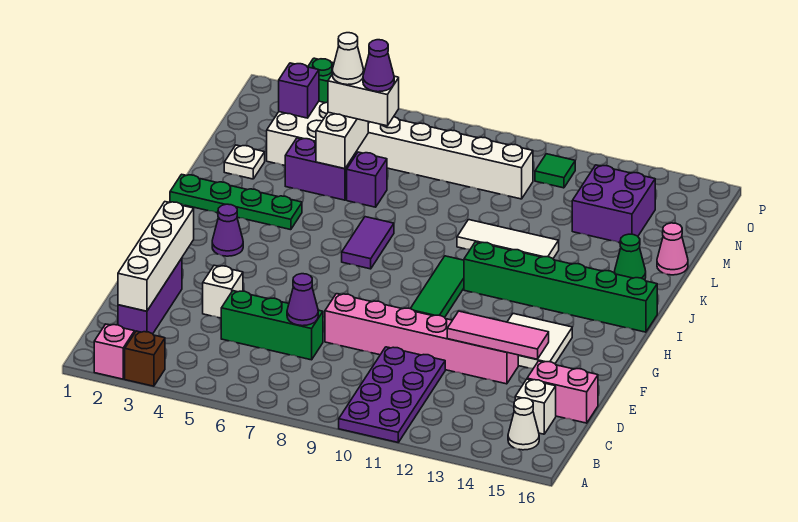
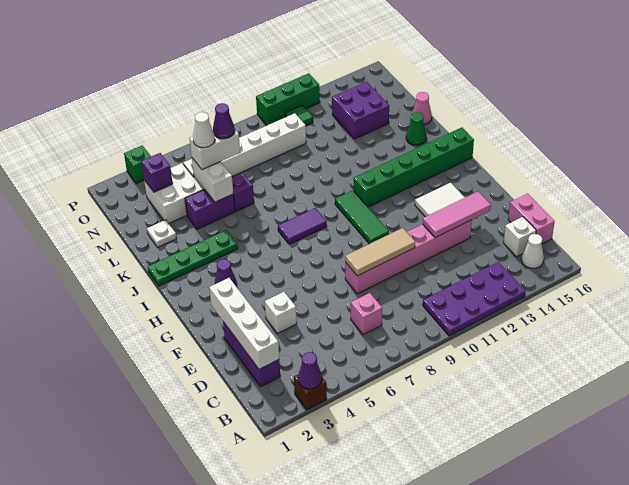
pink brick A2 level 1 -> pink brick C7 level 1
purple plate A10:D11 level 1 -> purple plate A10:B13 level 1
green brick D5:D7 level 1 -> green brick P10:P12 level 1
purple cone D7 level 2 -> purple cone A3 level 2
pink brick D15:D16 level 1 -> pink brick C16:D16 level 1
none -> tan tile E8:E10 level 2
purple tile I7:J7 level 1 -> purple tile I7:I8 level 1
white tile K10:K12 level 1 -> none

